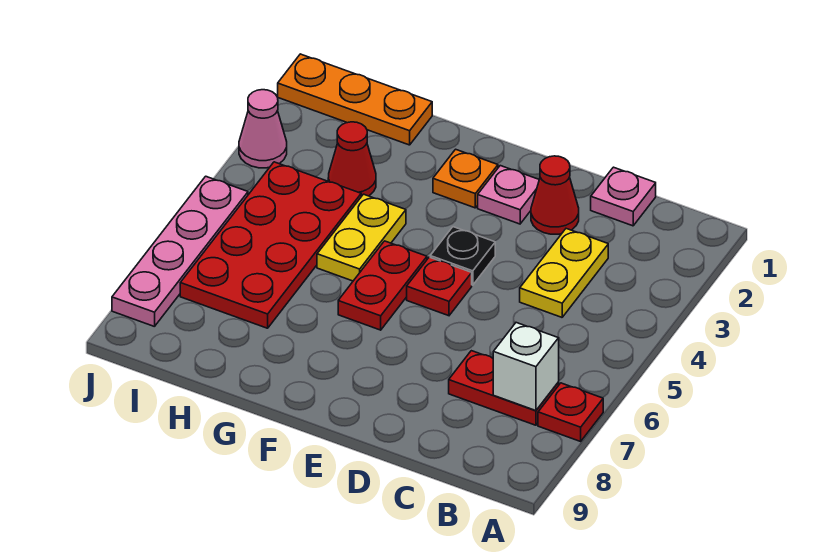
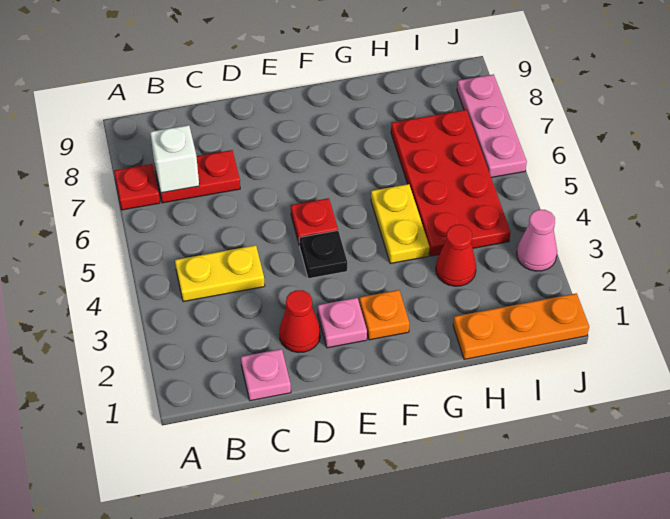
yellow plate C3:C4 level 1 -> yellow plate B4:C4 level 1
red plate F5:F6 level 1 -> none
pink plate J5:J8 level 1 -> pink plate J6:J8 level 1

